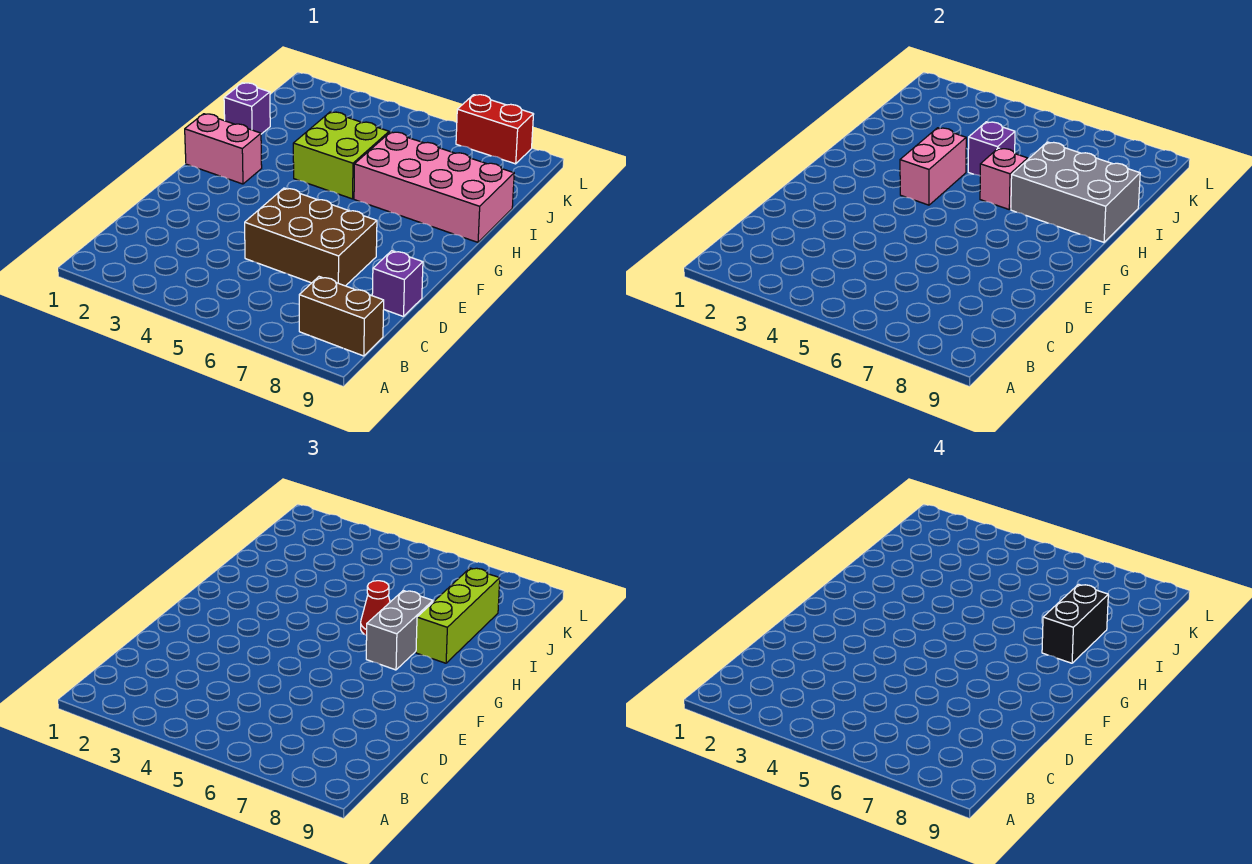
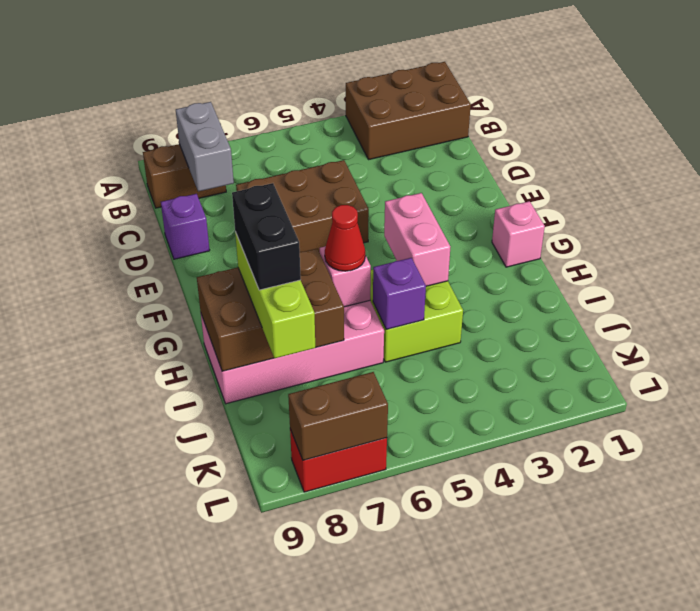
none -> brown brick A1:B3 level 1
pink brick G1:G2 level 1 -> pink brick G1 level 1
grey brick G7:H7 level 3 -> grey brick B8:C8 level 2
grey brick H7:I9 level 2 -> brown brick H7:I9 level 2
purple brick I1 level 1 -> none
none -> brown brick L7:L8 level 2

